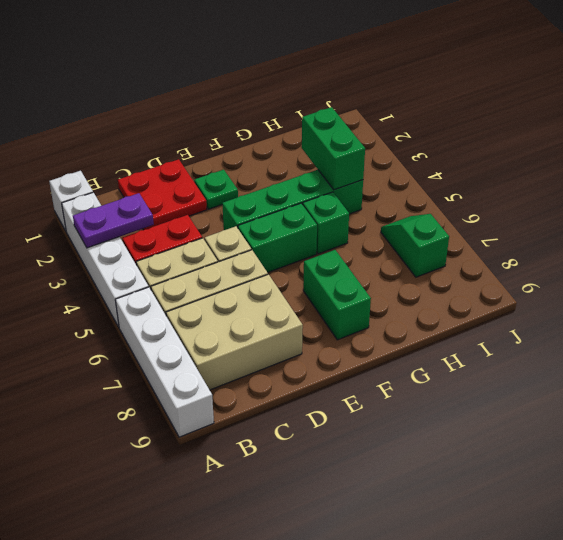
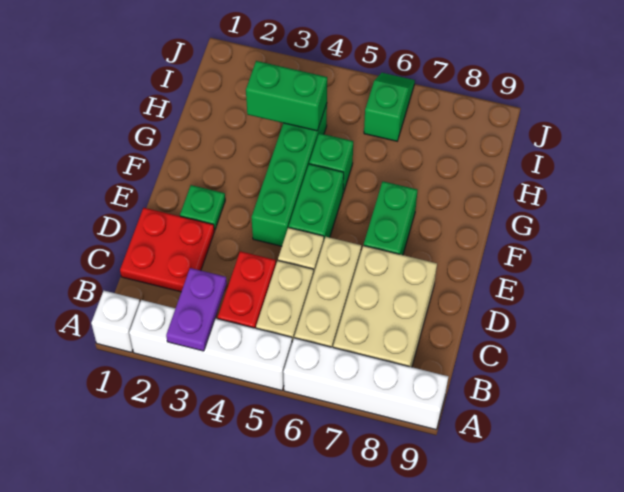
green brick F7:F8 level 1 -> green brick E7:F7 level 1
green slope I6:I7 level 1 top 7 -> green slope I6:J6 level 1 top I

